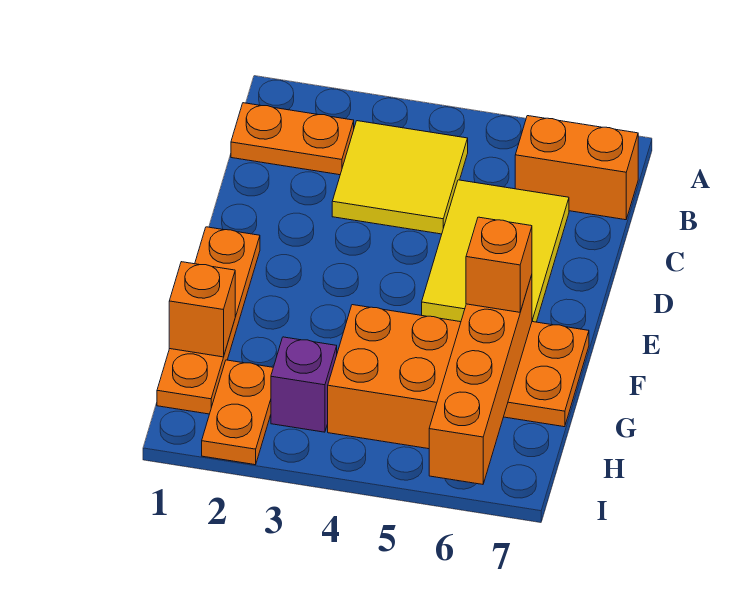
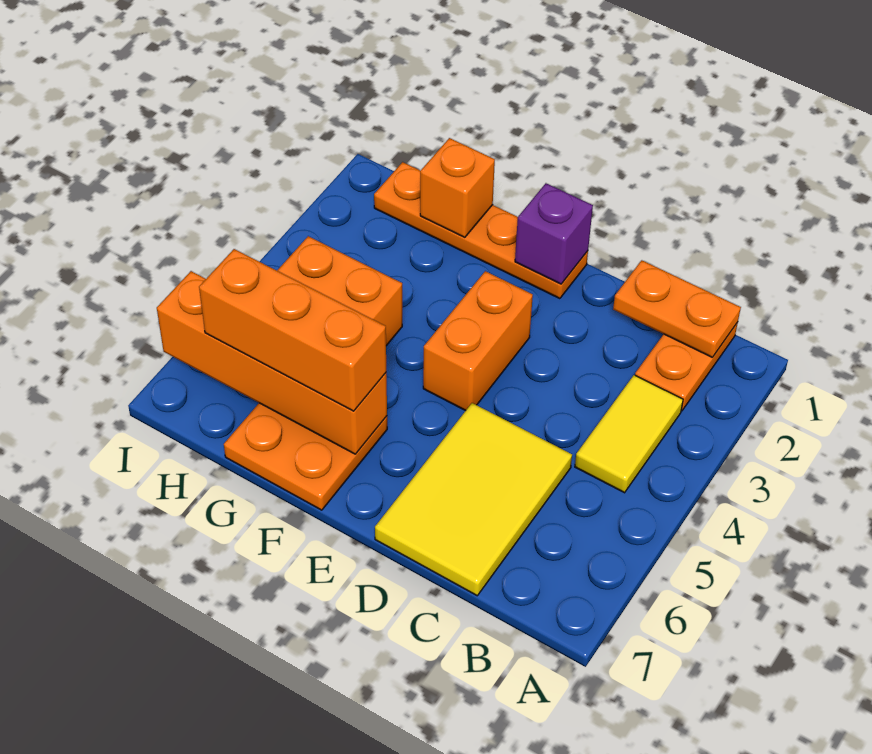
yellow tile B3:C4 level 1 -> yellow tile B3:B4 level 1
orange brick B6:B7 level 1 -> orange brick E3:E4 level 1
yellow tile C5:E6 level 1 -> yellow tile C5:D7 level 1
orange brick F6 level 3 -> orange brick F6:H6 level 3
orange plate H2:I2 level 1 -> orange plate B1:C1 level 2
purple brick H3 level 1 -> purple brick E1 level 2

